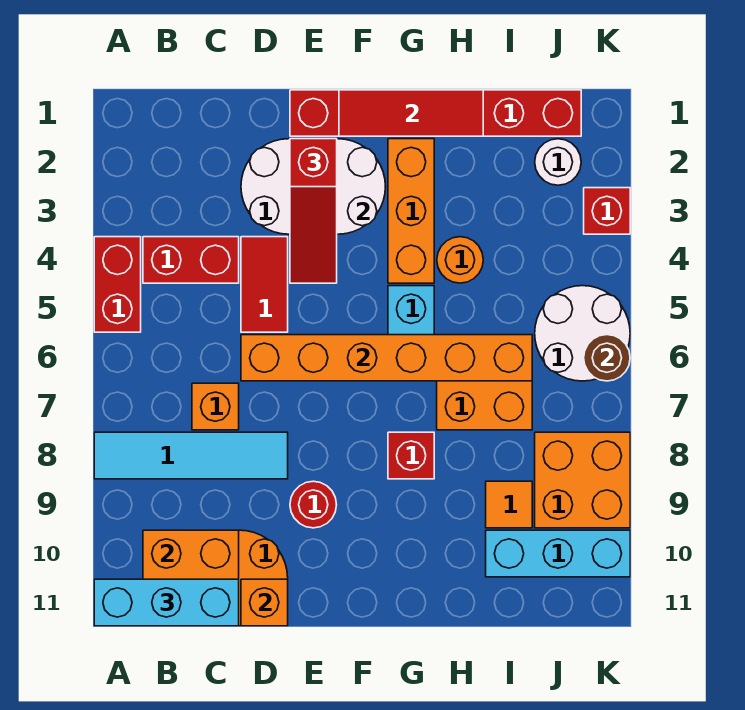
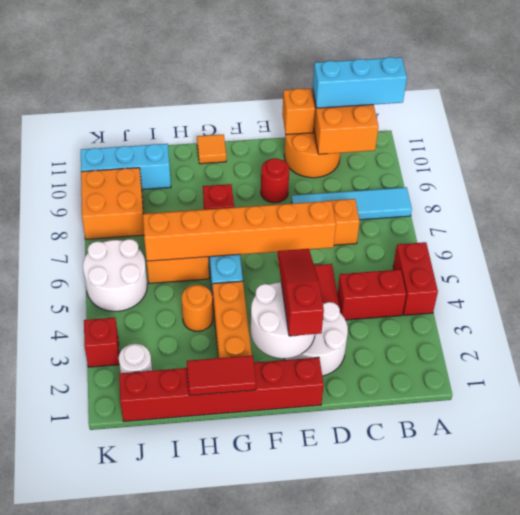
red tile F1:H1 level 2 -> red tile G1:H1 level 2
orange tile I9 level 1 -> orange tile G11 level 1
brown round brick K6 level 2 -> none

